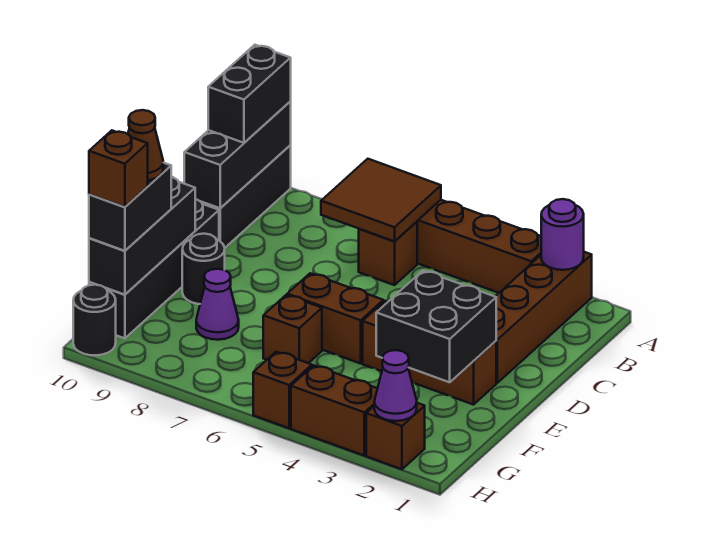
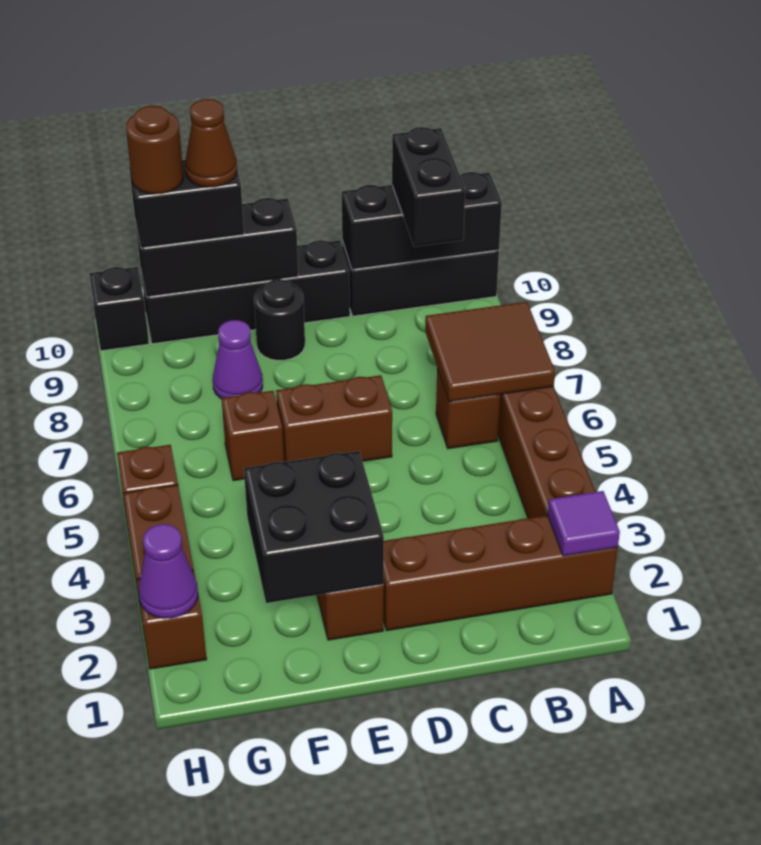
purple round brick A2 level 2 -> purple tile A2 level 2
black brick A10:B10 level 3 -> black brick B9:B10 level 3
brown brick E5:E6 level 1 -> brown brick D6:E6 level 1
brown brick G10 level 4 -> brown round brick G10 level 4
black round brick H10 level 1 -> black brick H10 level 1

